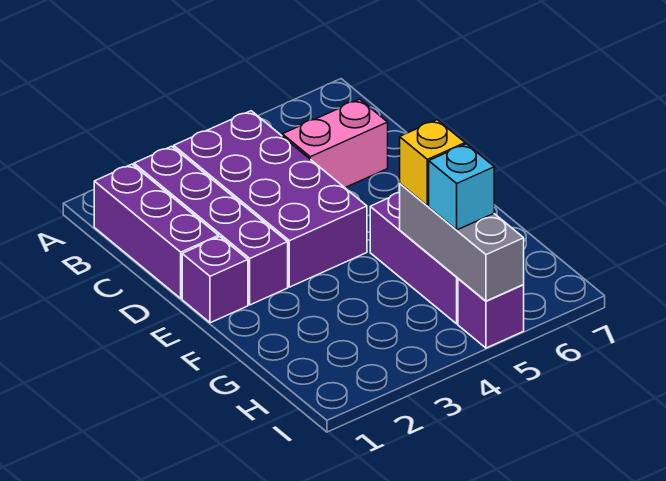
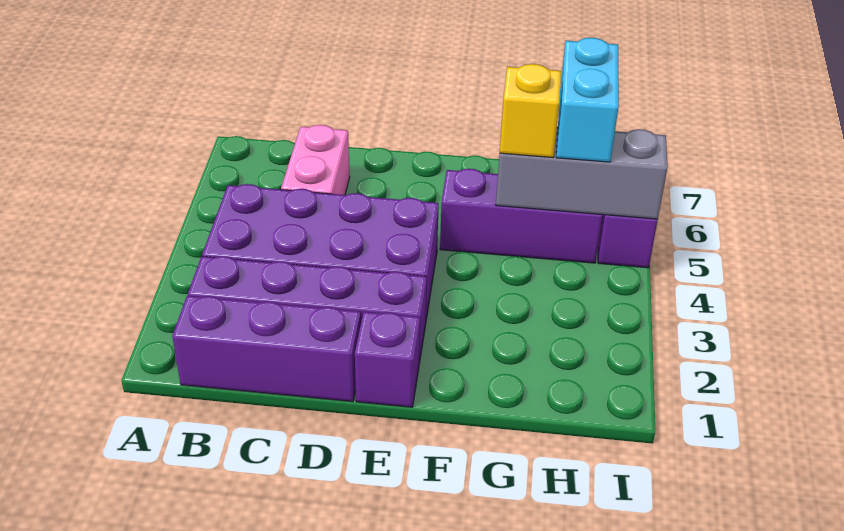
cyan brick H5 level 3 -> cyan brick H5:H6 level 3

